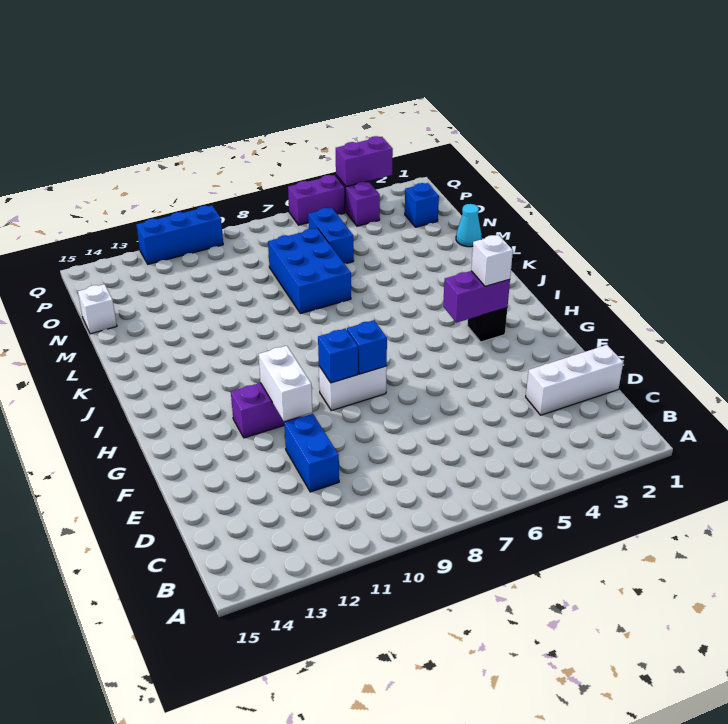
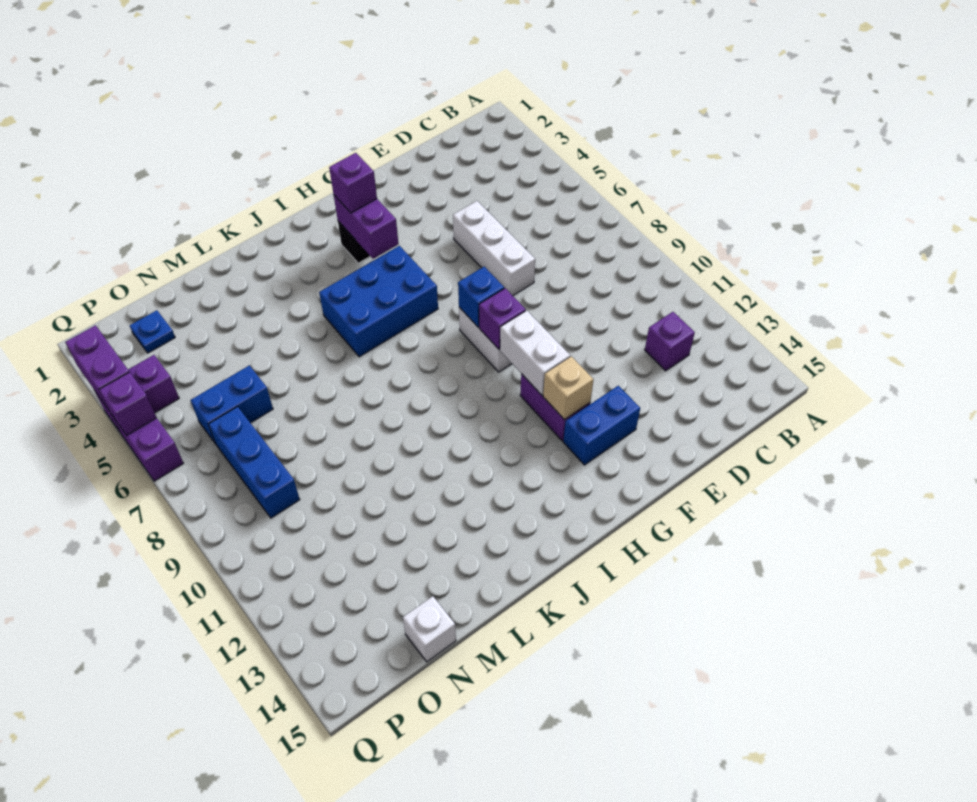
none -> purple brick C12 level 1
white brick D1:D3 level 1 -> white brick E5:E7 level 1
blue brick D11:E11 level 1 -> blue brick F13:G13 level 1
white brick F11:G11 level 2 -> white brick G10:G11 level 2
blue brick G9 level 2 -> purple brick G9 level 2
none -> tan brick G12 level 2
white brick H3 level 3 -> purple brick H3 level 3
blue brick L7:N8 level 1 -> blue brick H5:J6 level 1
cyan cone M1 level 1 -> none
blue brick O2 level 1 -> blue plate O2 level 1
none -> purple brick Q5 level 2
blue brick Q10:Q12 level 1 -> blue brick O7:O9 level 1

